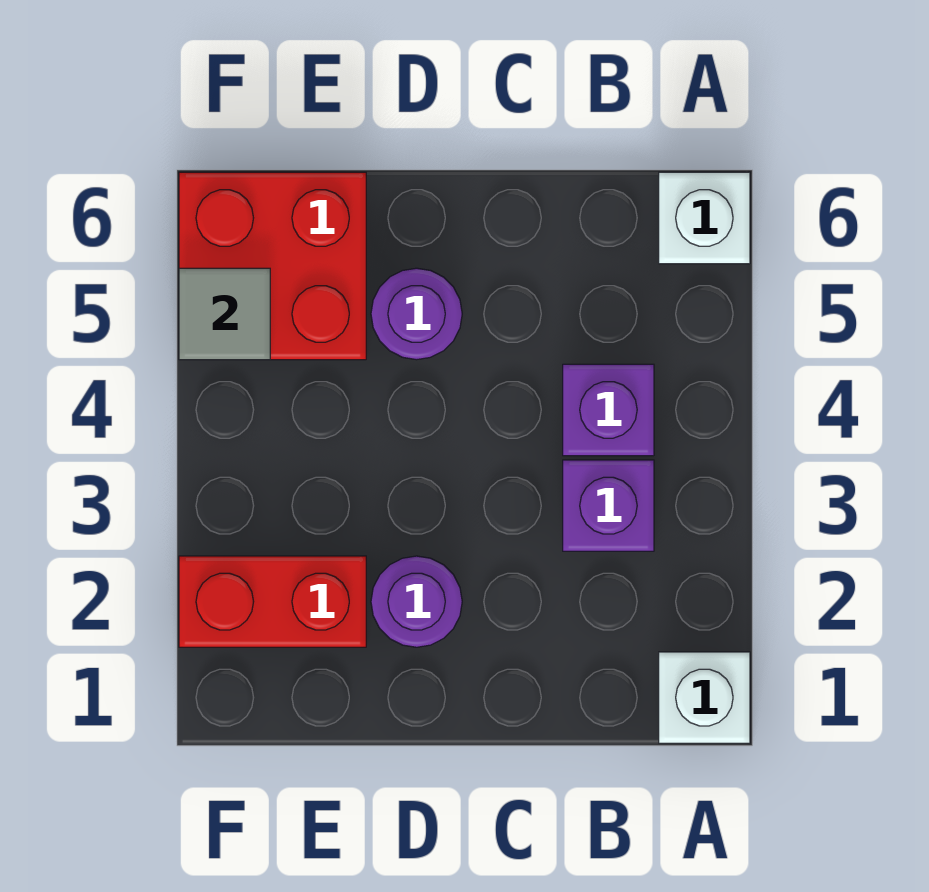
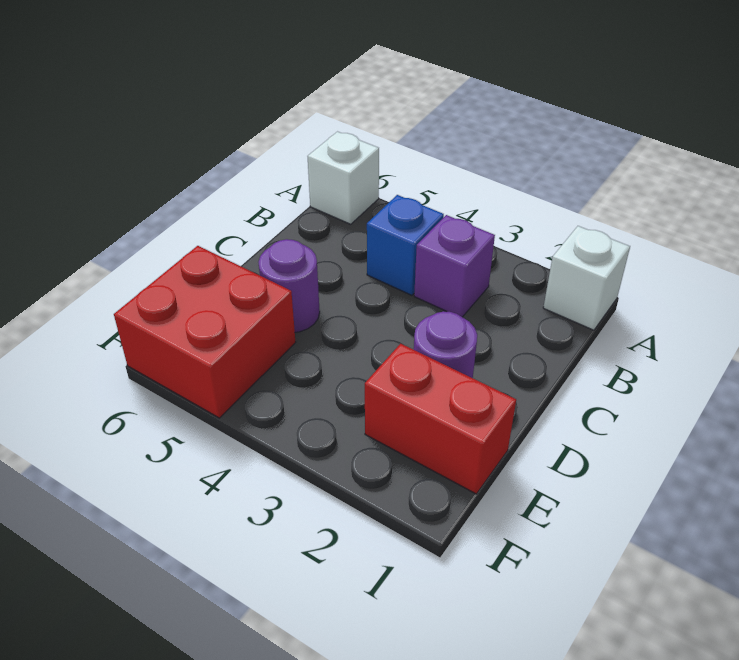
purple brick B4 level 1 -> blue brick B4 level 1
red brick E2:F2 level 1 -> red brick E1:E2 level 1
grey tile F5 level 2 -> none

